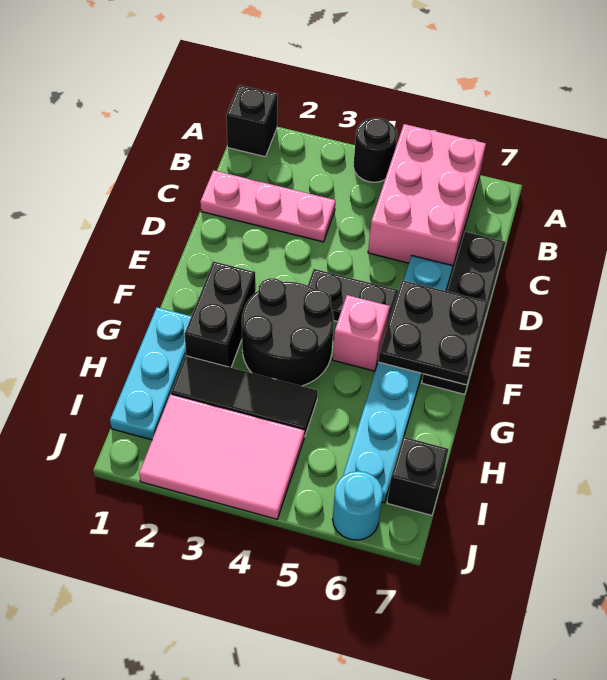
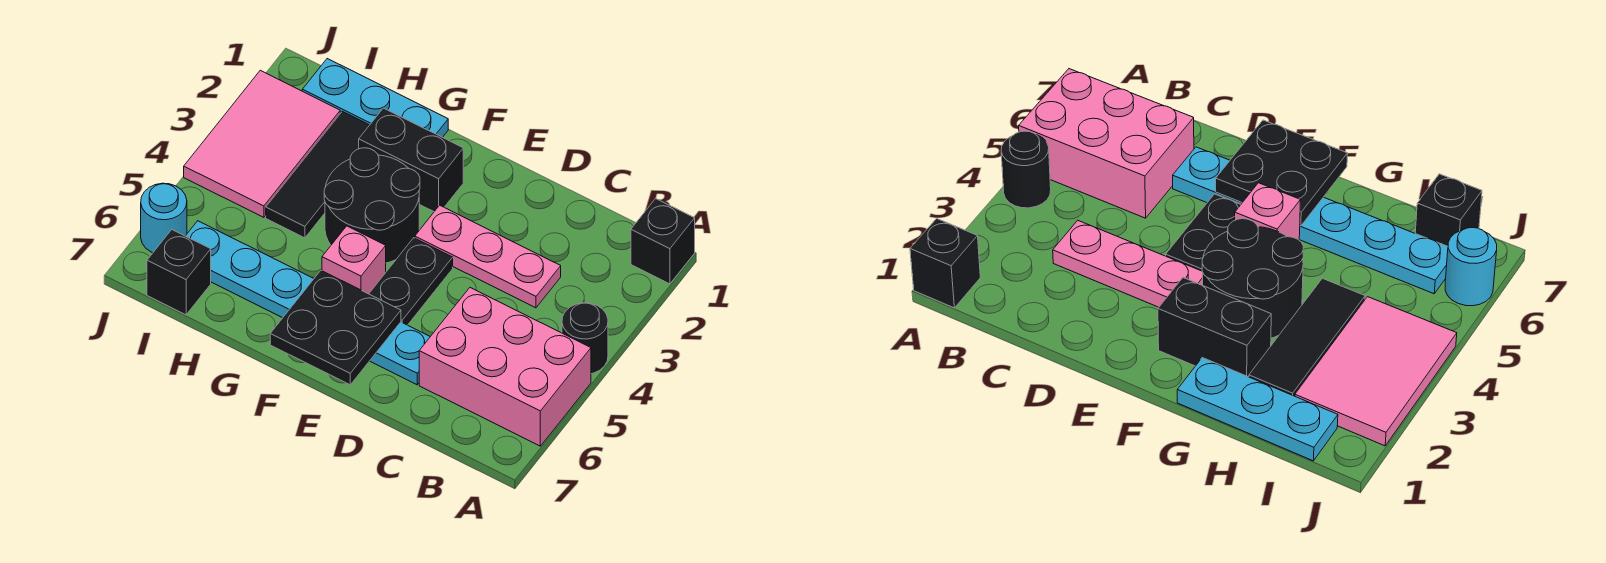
pink plate C1:C3 level 1 -> pink plate C3:E3 level 1
black plate C7:F7 level 1 -> none

